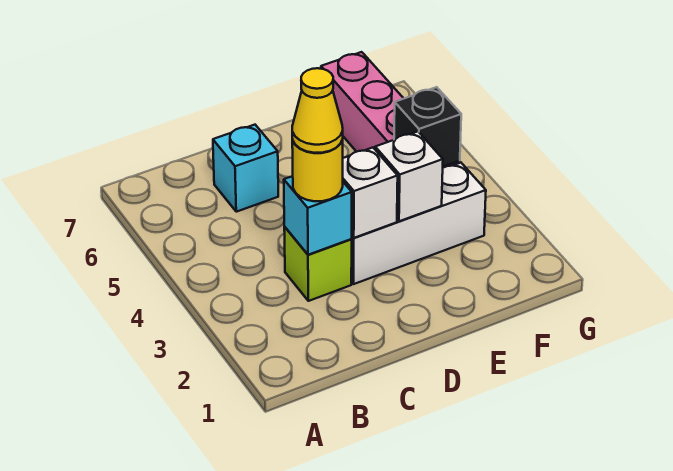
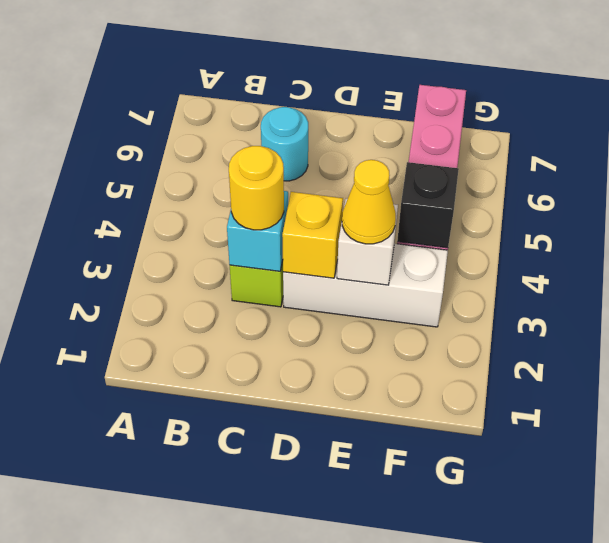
yellow cone C3 level 4 -> yellow cone E3 level 3
cyan brick C6 level 1 -> cyan round brick C6 level 1
white brick D3 level 2 -> yellow brick D3 level 2

